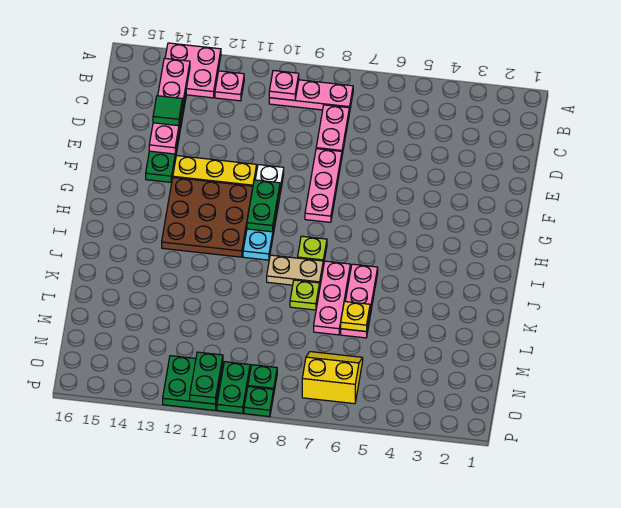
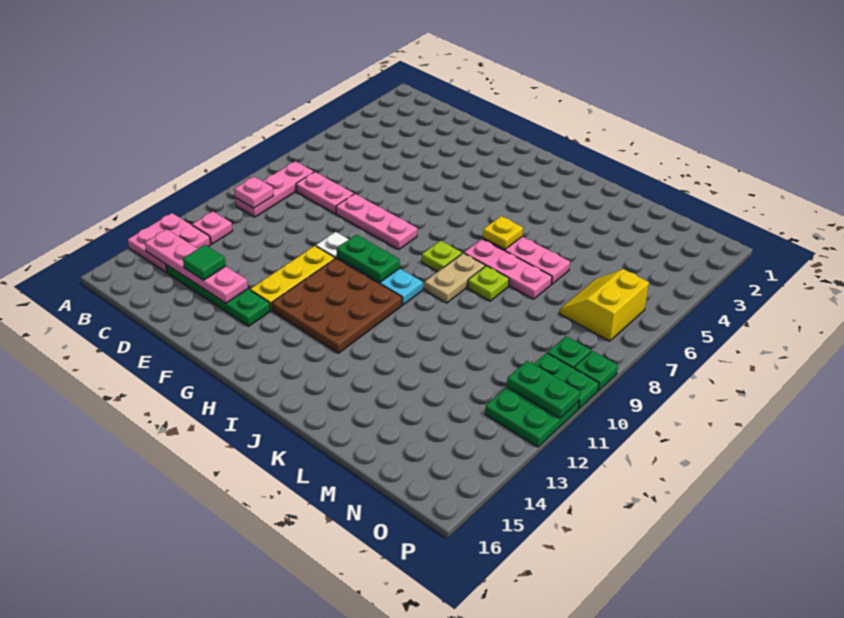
yellow plate L6 level 2 -> yellow plate J6 level 2

